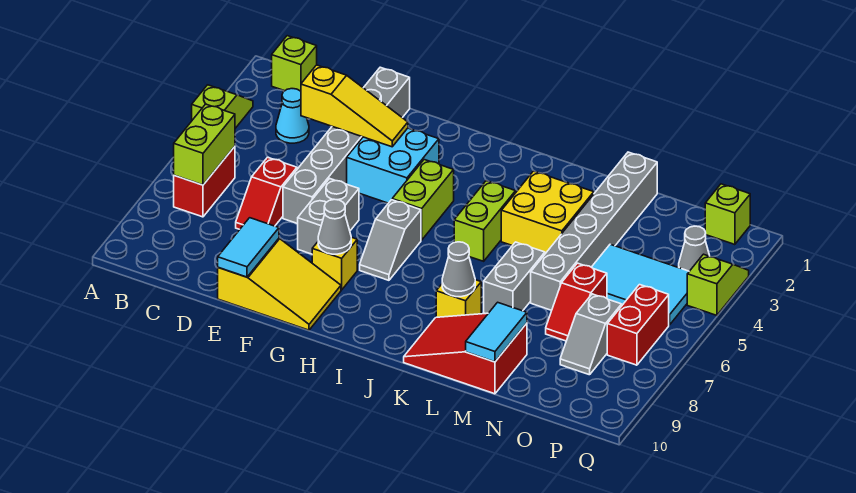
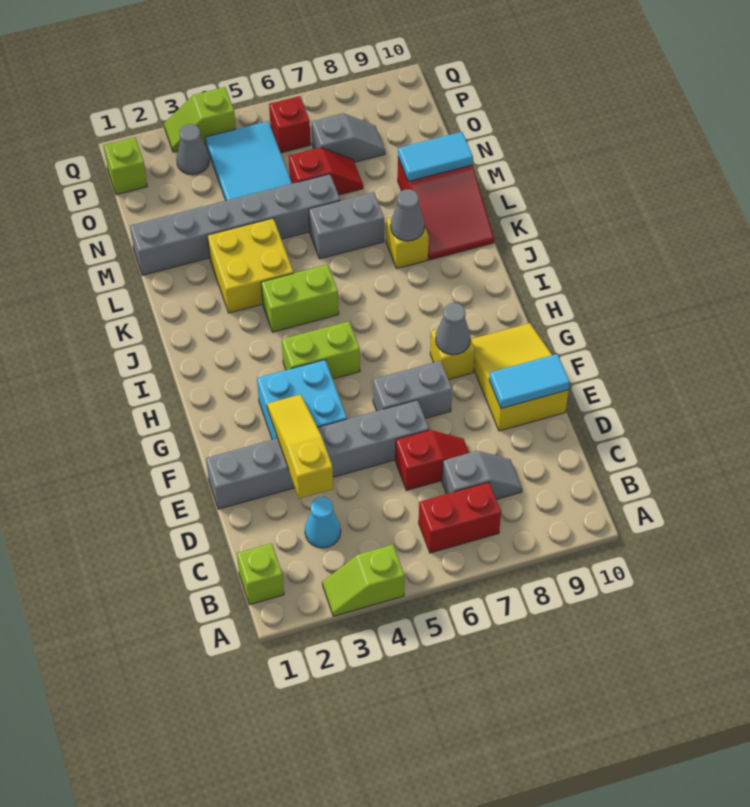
lime brick B6:B7 level 2 -> none
grey slope H6:H7 level 1 top 6 -> grey slope C7:C8 level 1 top 7
red brick P6:P7 level 1 -> red brick P6 level 1

